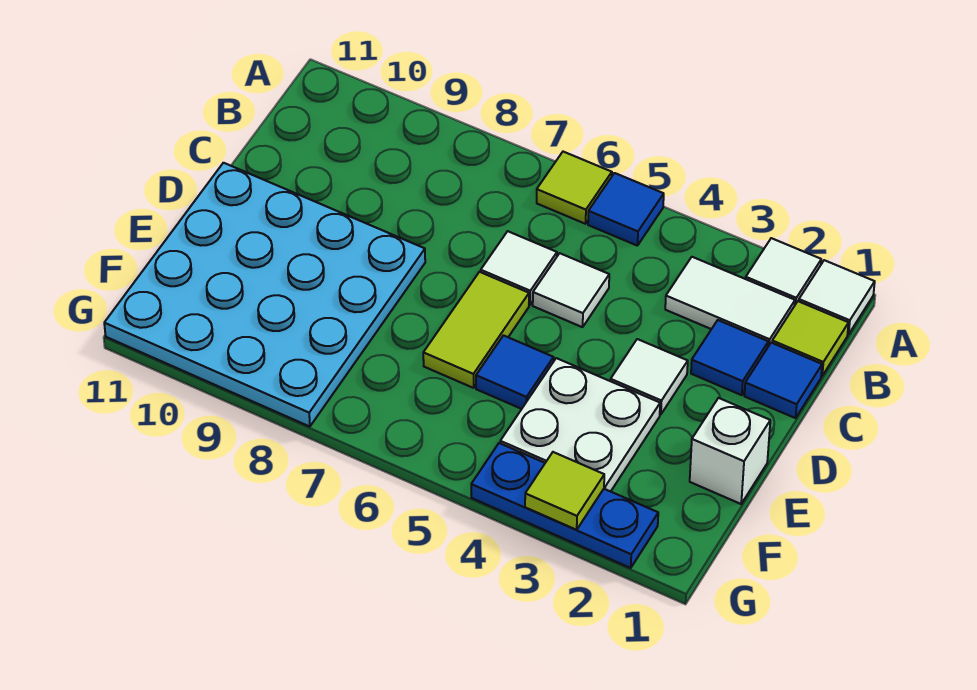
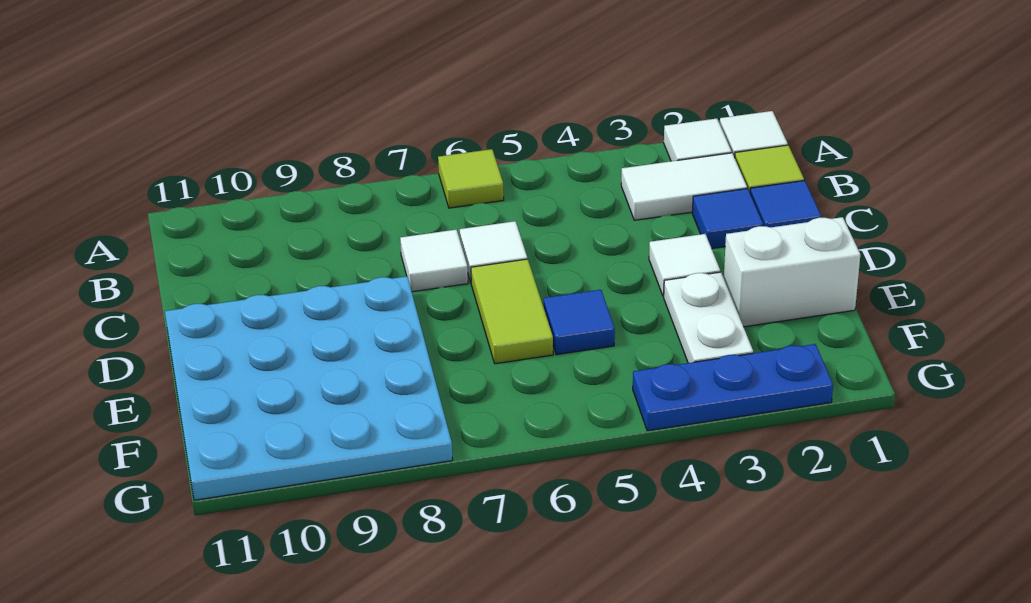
blue tile A5 level 1 -> none
white tile C5 level 1 -> white tile C7 level 1
white brick E1 level 1 -> white brick E1:E2 level 1
white plate E3:F4 level 1 -> white plate E3:F3 level 1
lime tile G3 level 2 -> none

